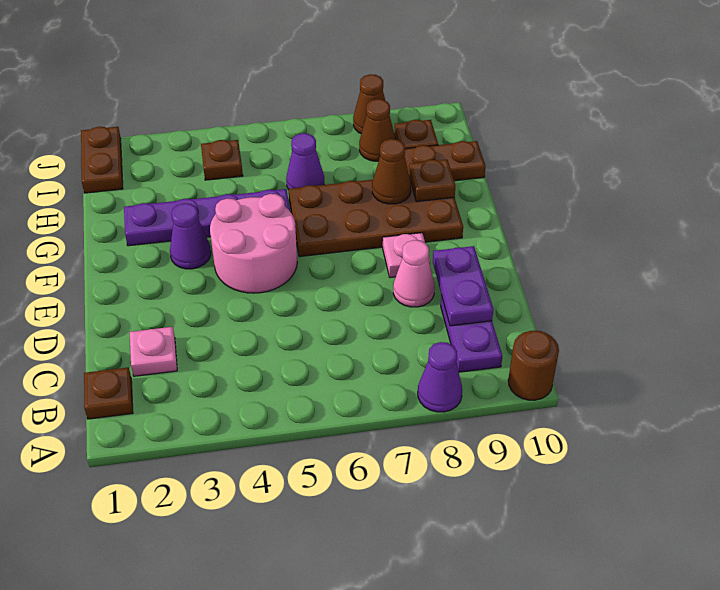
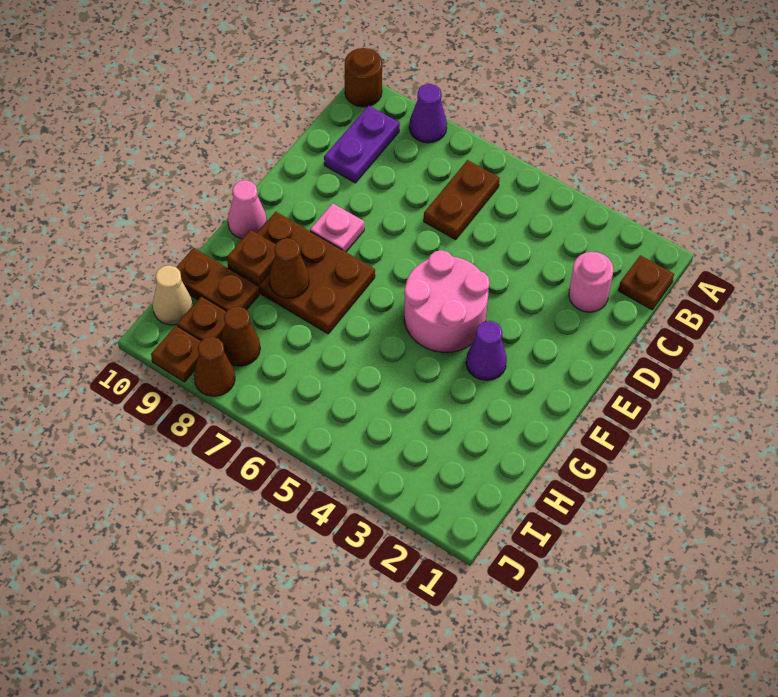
pink plate C2 level 1 -> pink round brick C2 level 1
purple plate C9:D9 level 2 -> none
pink cone D8 level 1 -> pink cone F10 level 1
brown plate F6:G9 level 1 -> brown plate F7:G9 level 1
purple plate G2:G5 level 1 -> none
purple cone H6 level 1 -> none
brown plate I1:J1 level 1 -> brown plate B6:C6 level 1
brown plate I4 level 1 -> brown plate J9 level 1
none -> tan cone I10 level 1

